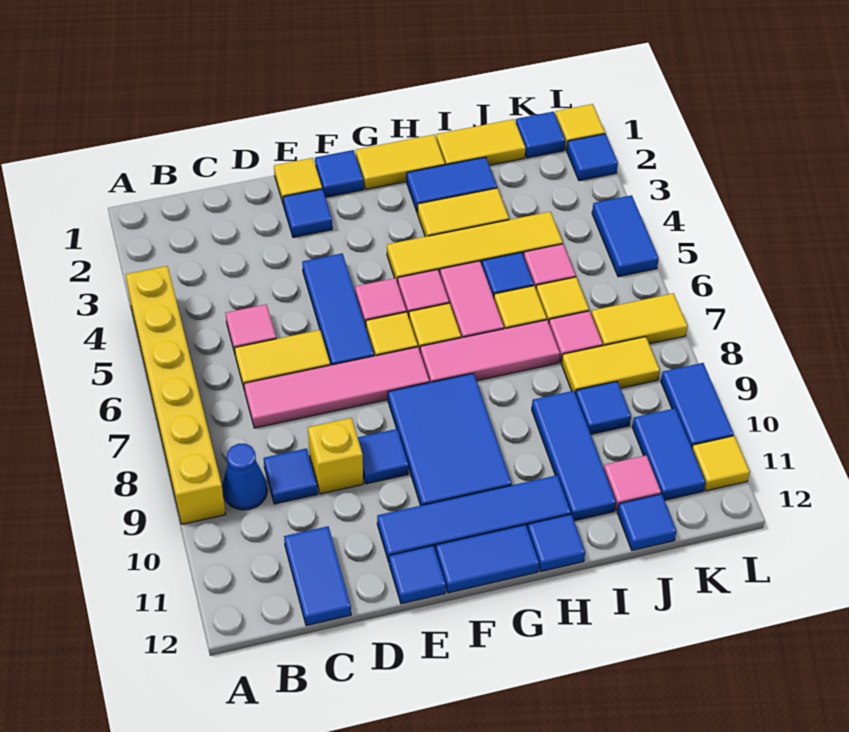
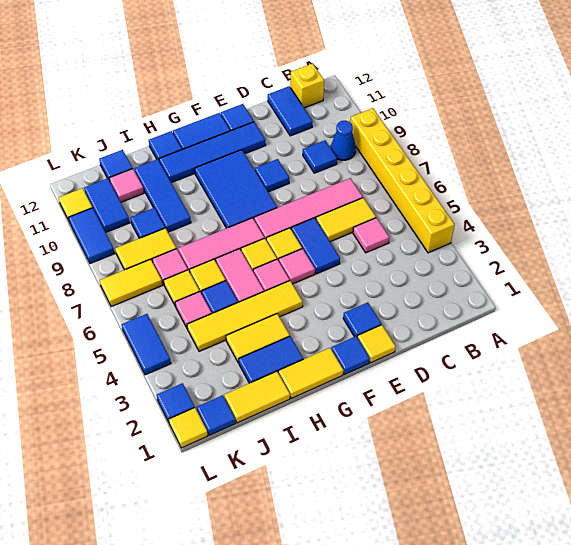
yellow brick D9 level 1 -> yellow brick B12 level 1
blue tile E4:E6 level 1 -> blue tile E5:E6 level 1

